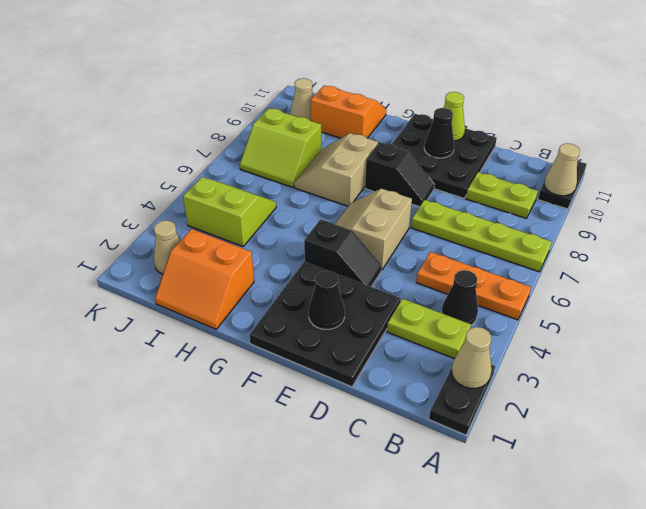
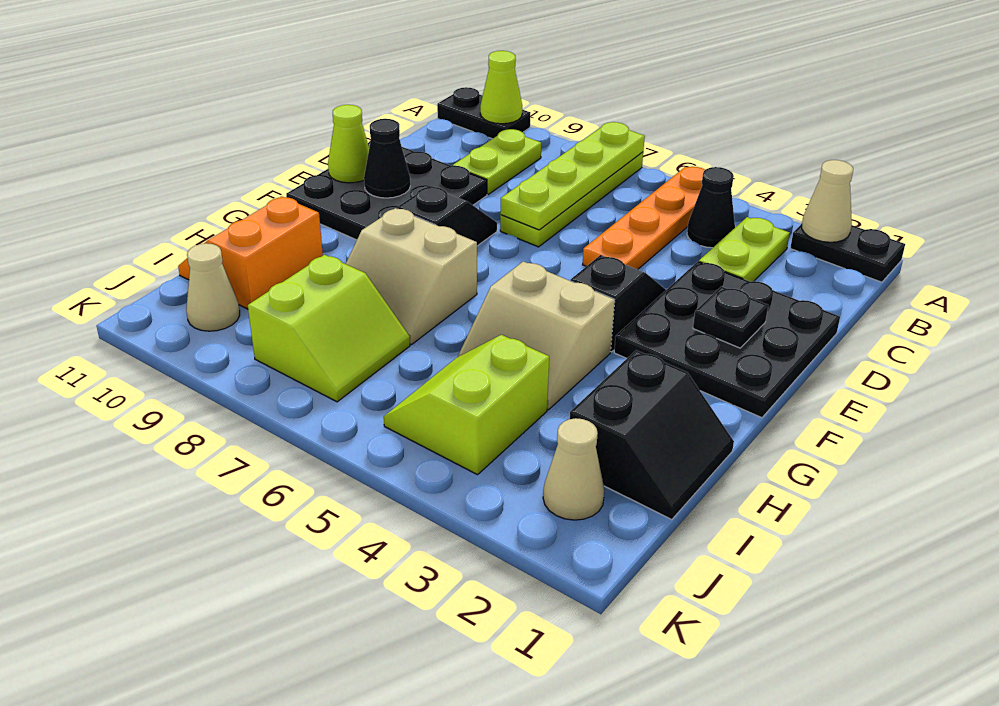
orange plate A5:C5 level 1 -> orange plate A5:D5 level 1
none -> lime plate A7:D7 level 2
tan cone A10 level 2 -> lime cone A10 level 2
black cone E2 level 2 -> black plate E2 level 2
tan slope E5:F6 level 1 top E -> tan slope G4:H5 level 1 top G
orange slope H1:I2 level 1 top 2 -> black slope H1:I2 level 1 top 2

